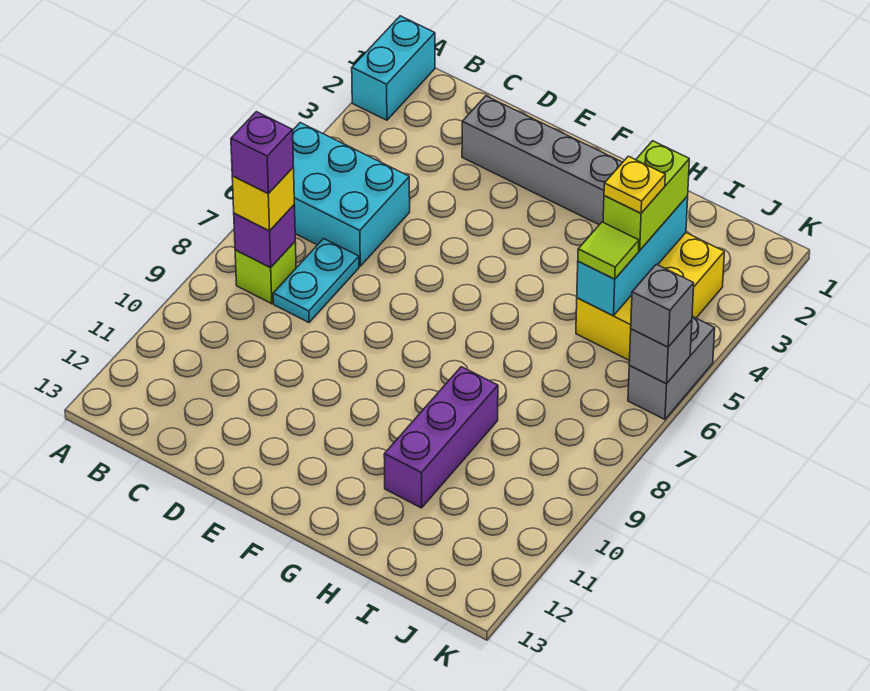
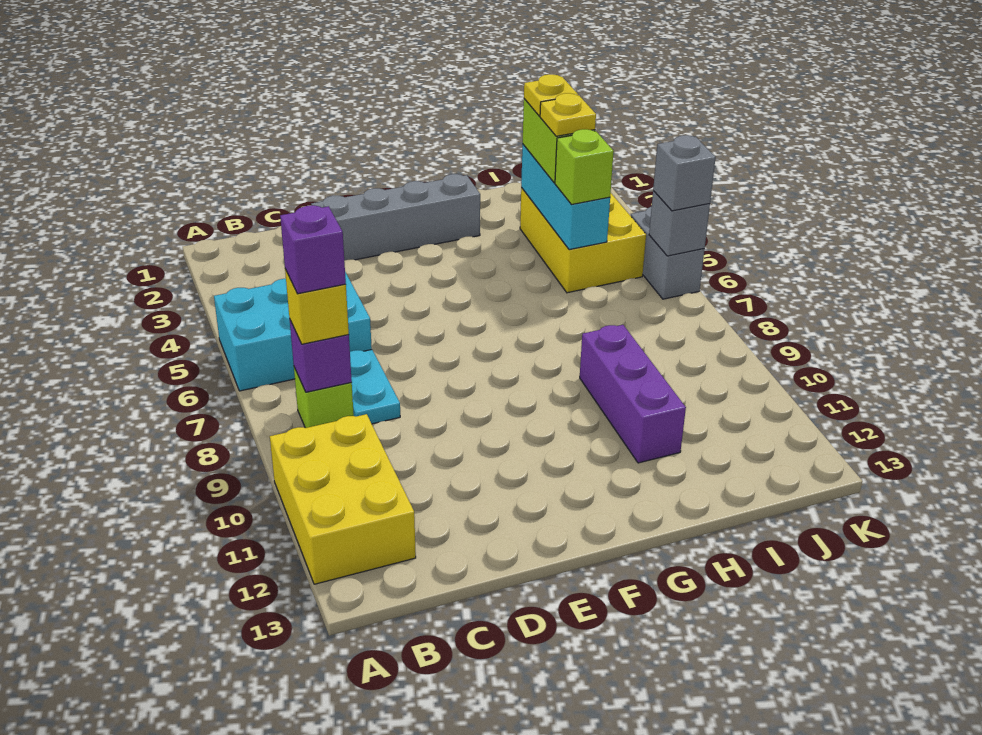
cyan brick A1:A2 level 1 -> none
none -> yellow brick A10:B12 level 1
none -> yellow plate I3 level 4
lime tile I5 level 3 -> lime brick I5 level 3

